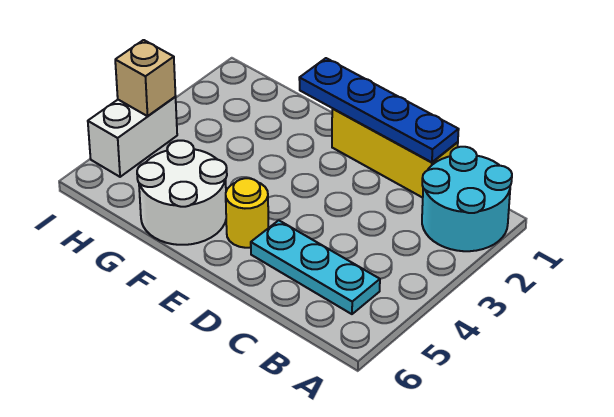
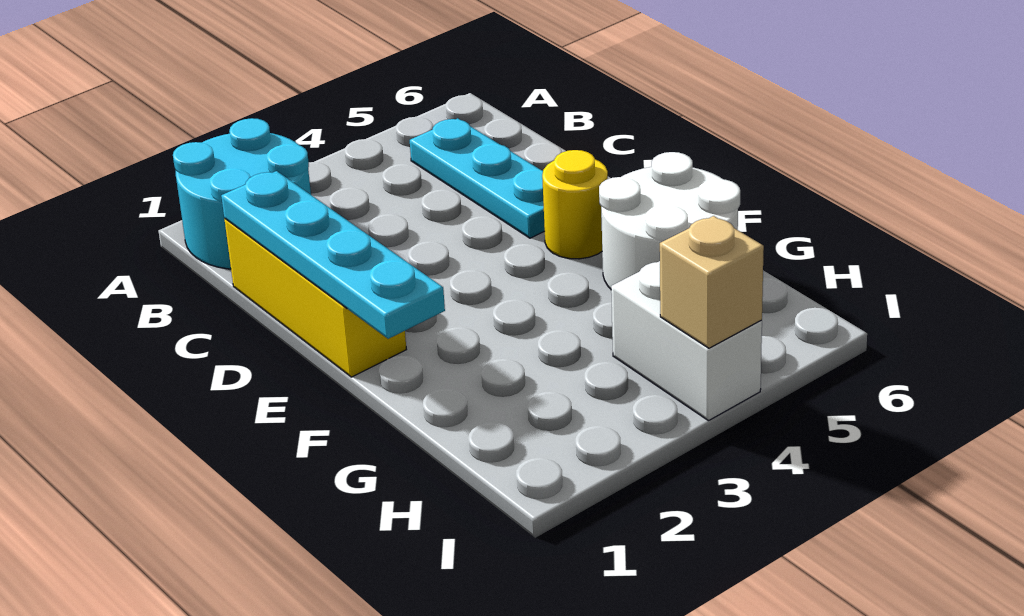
blue plate C1:F1 level 2 -> cyan plate C1:F1 level 2
white brick I4:I5 level 1 -> white brick H4:I4 level 1

